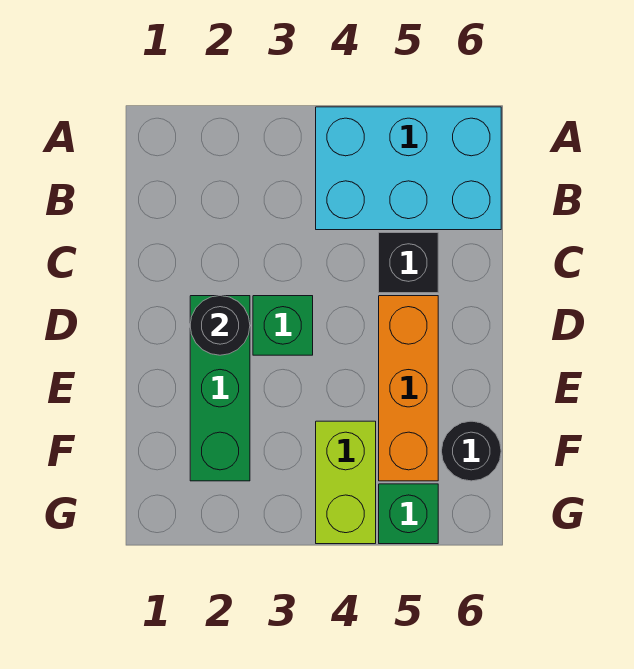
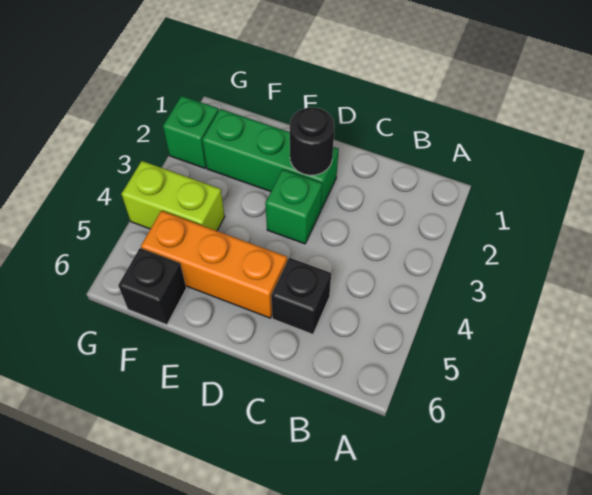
cyan brick A4:B6 level 1 -> none
black round brick F6 level 1 -> black brick F6 level 1
green brick G5 level 1 -> green brick G2 level 1

